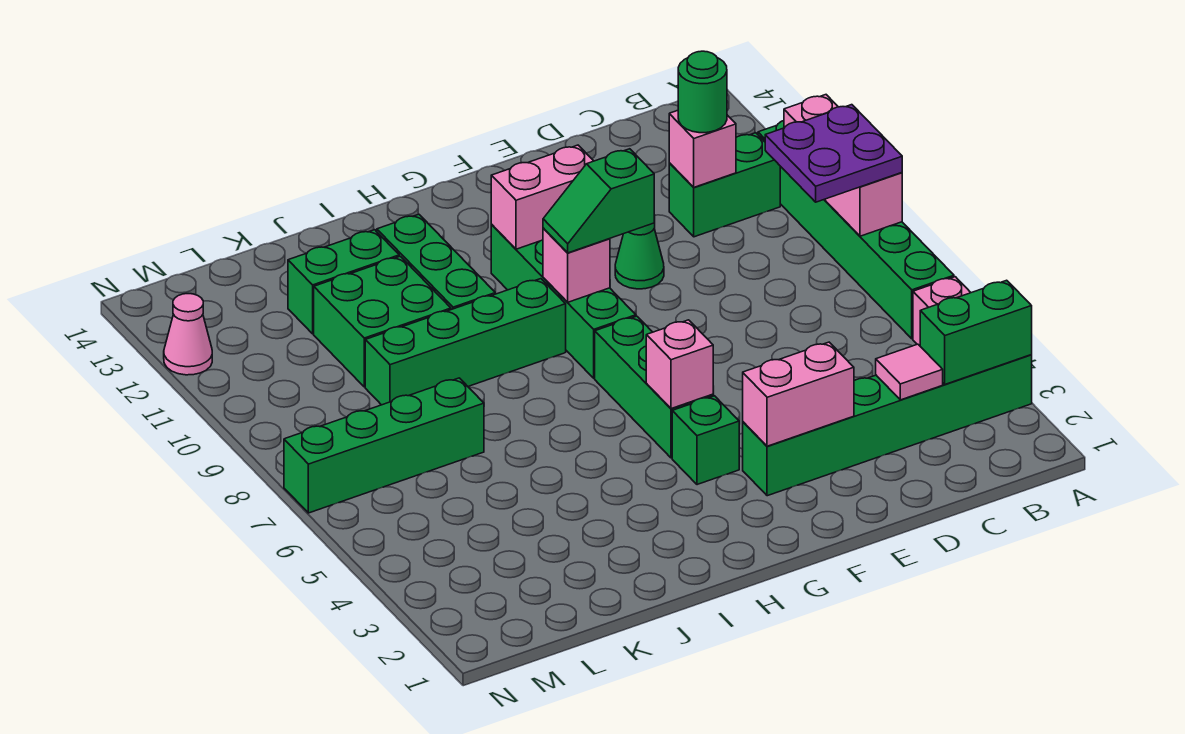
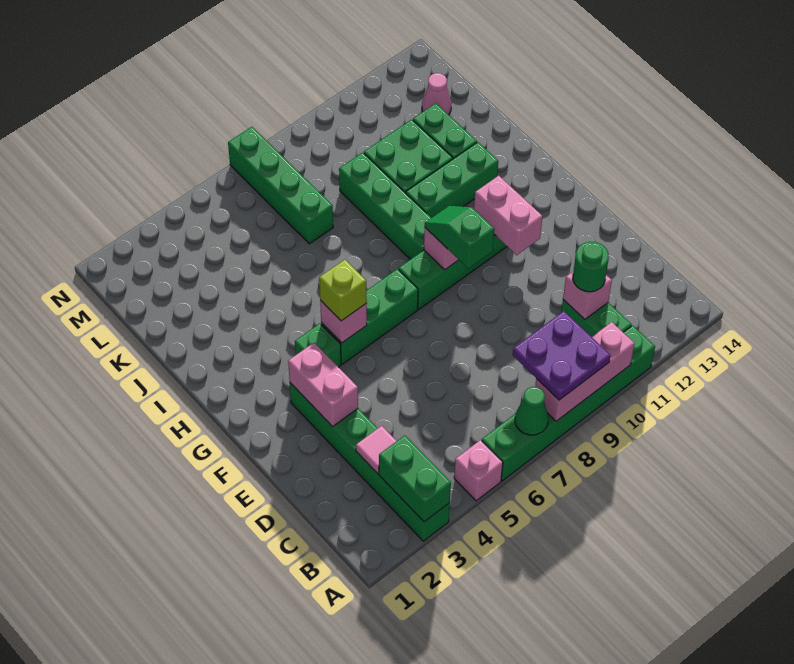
green cone E10 level 1 -> green cone A7 level 2
none -> lime brick G5 level 3
pink cone N12 level 1 -> pink cone L13 level 1

